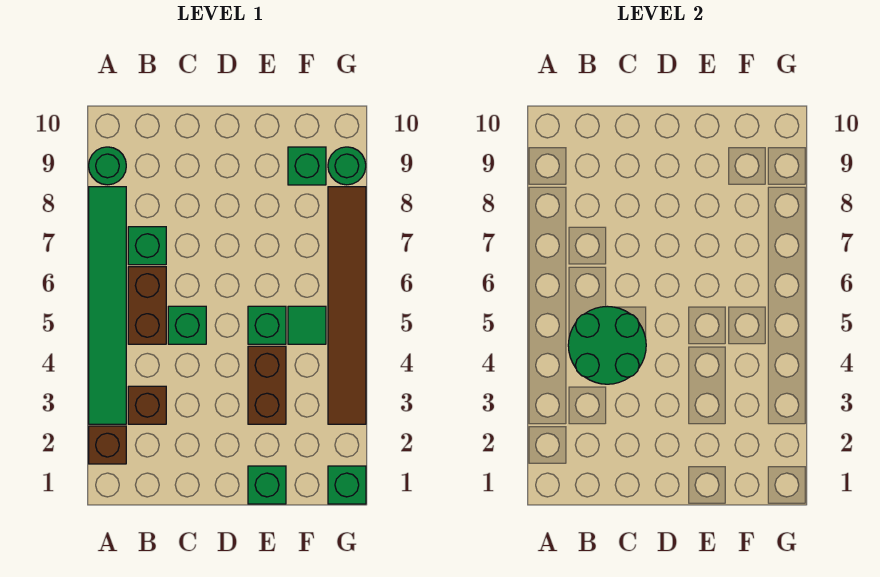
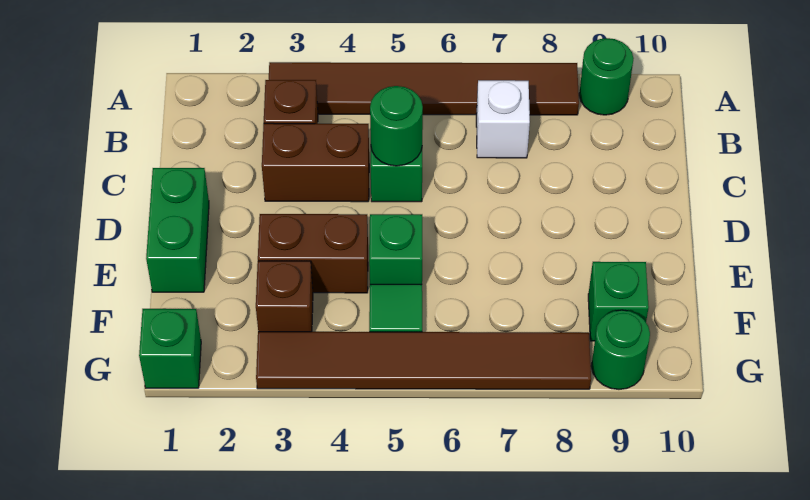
brown brick A2 level 1 -> brown brick F3 level 1
green tile A3:A8 level 1 -> brown tile A3:A8 level 1
green round brick B4:C5 level 2 -> green round brick C5 level 2
brown brick B5:B6 level 1 -> brown brick C3:C4 level 1
green brick B7 level 1 -> white brick B7 level 1
green brick E1 level 1 -> green brick D1:E1 level 1

